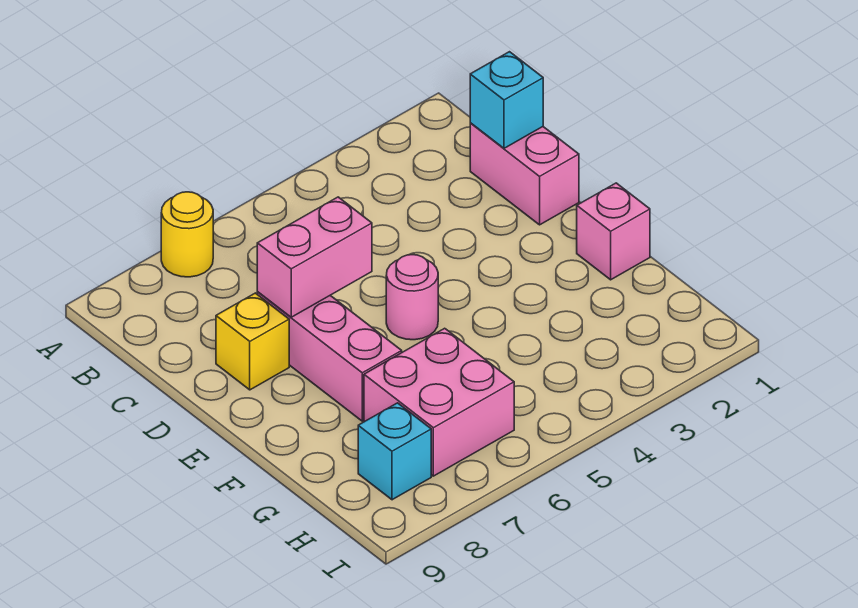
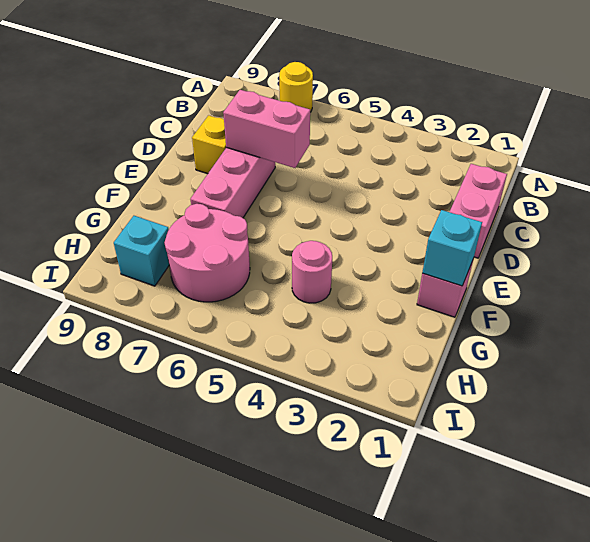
cyan brick C1 level 2 -> cyan brick F1 level 2
pink round brick E5 level 1 -> pink round brick G4 level 1
pink brick G6:H7 level 1 -> pink round brick G6:H7 level 1

